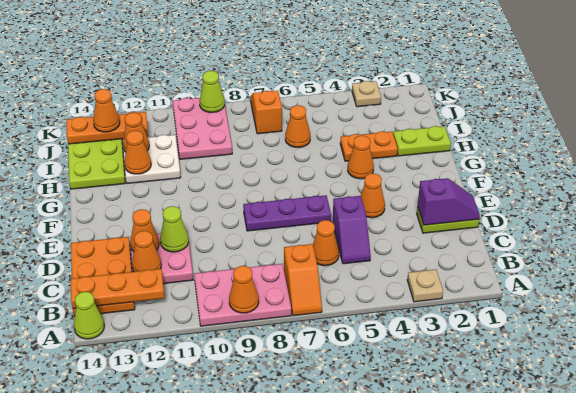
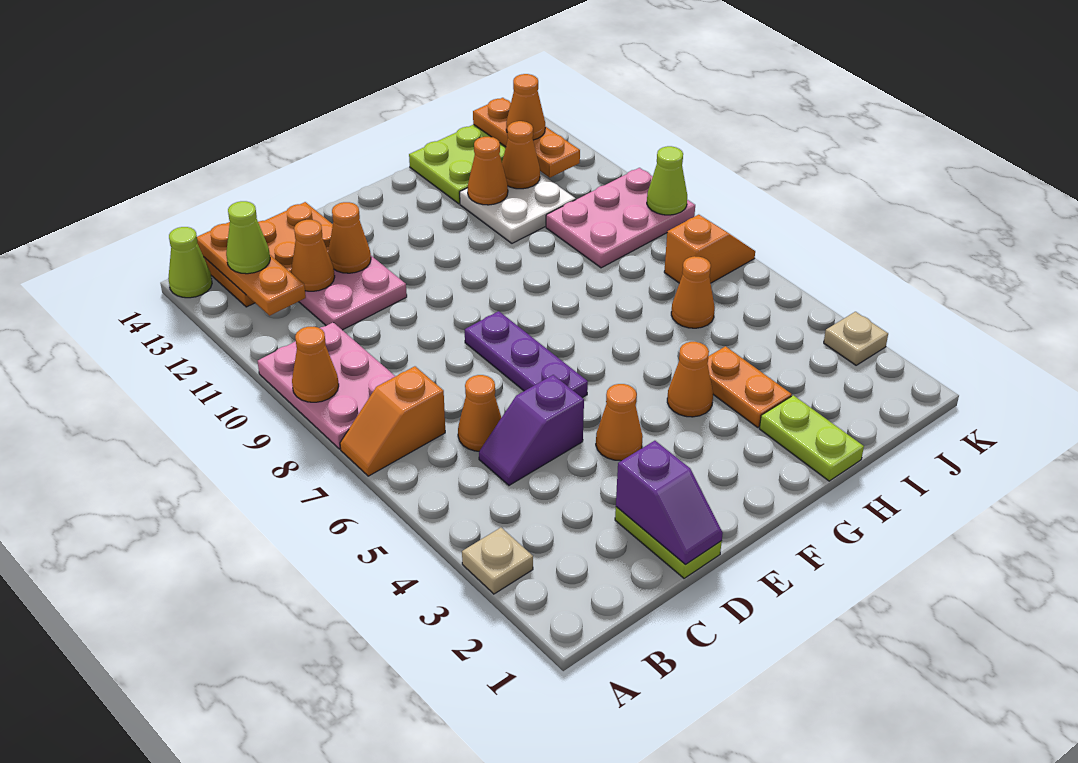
lime cone D11 level 2 -> lime cone B13 level 3

